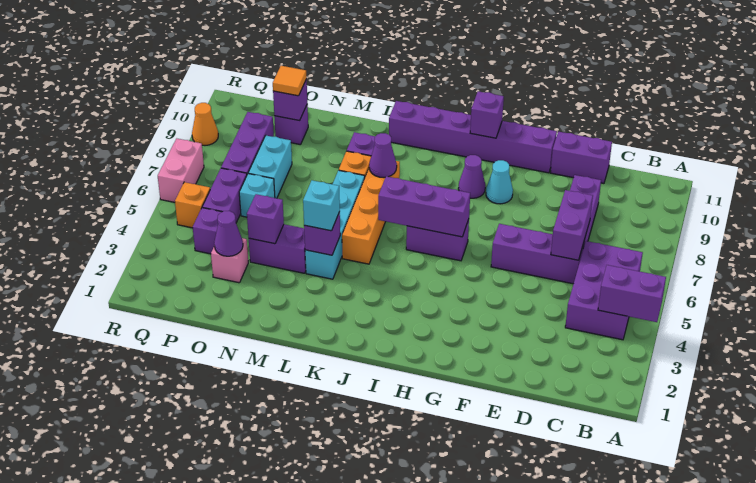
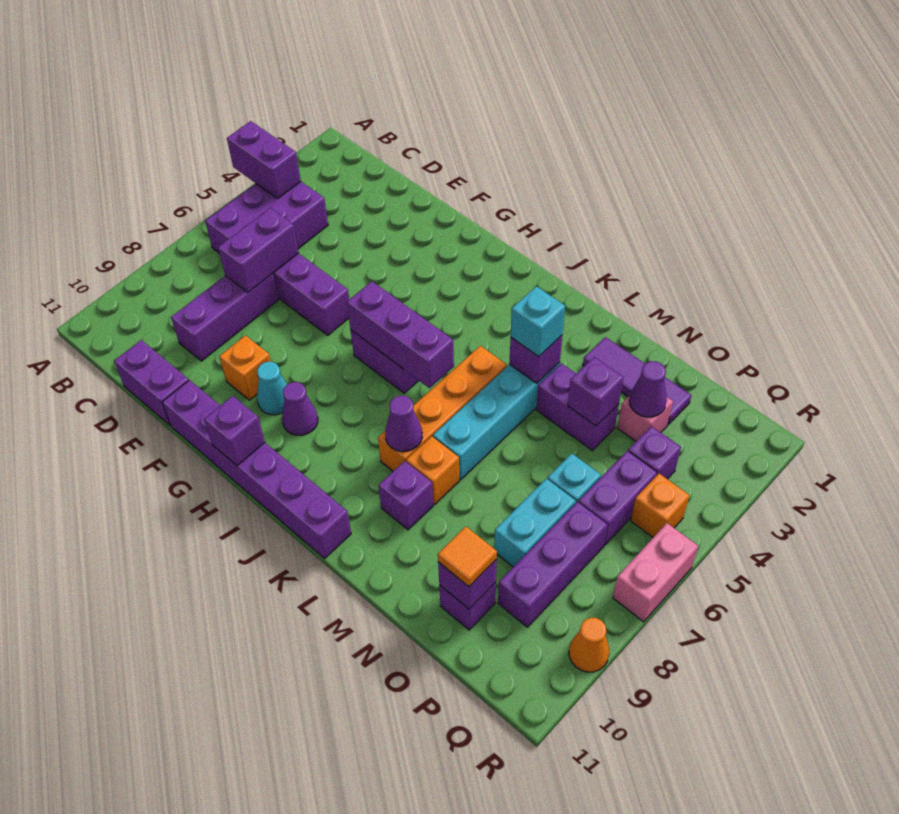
none -> orange brick F9 level 1
none -> purple tile M2:O2 level 1

